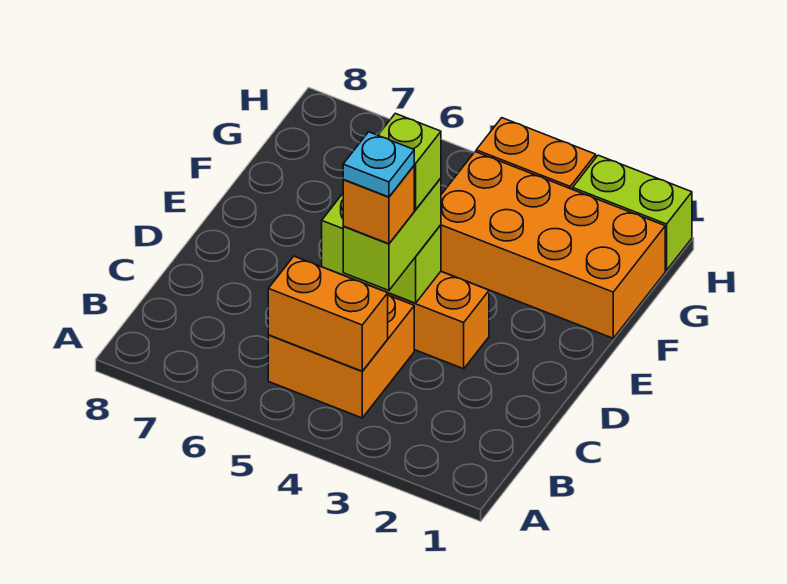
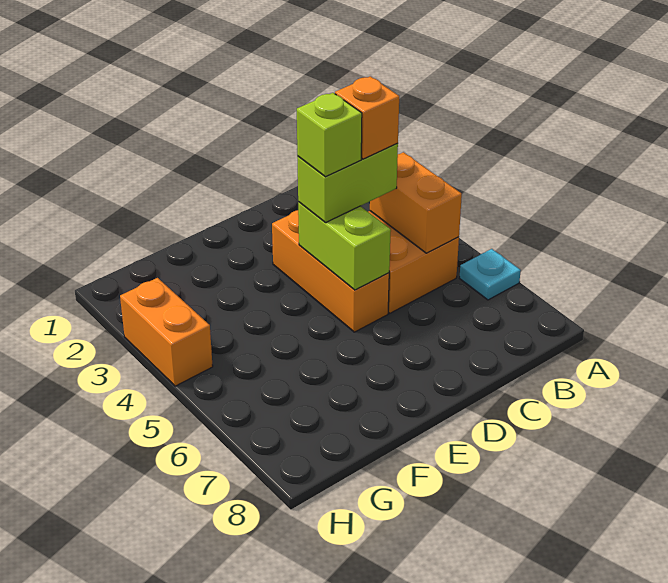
cyan plate C4 level 5 -> cyan plate A6 level 1
orange brick F1:G4 level 1 -> none
lime brick H1:H2 level 1 -> none

